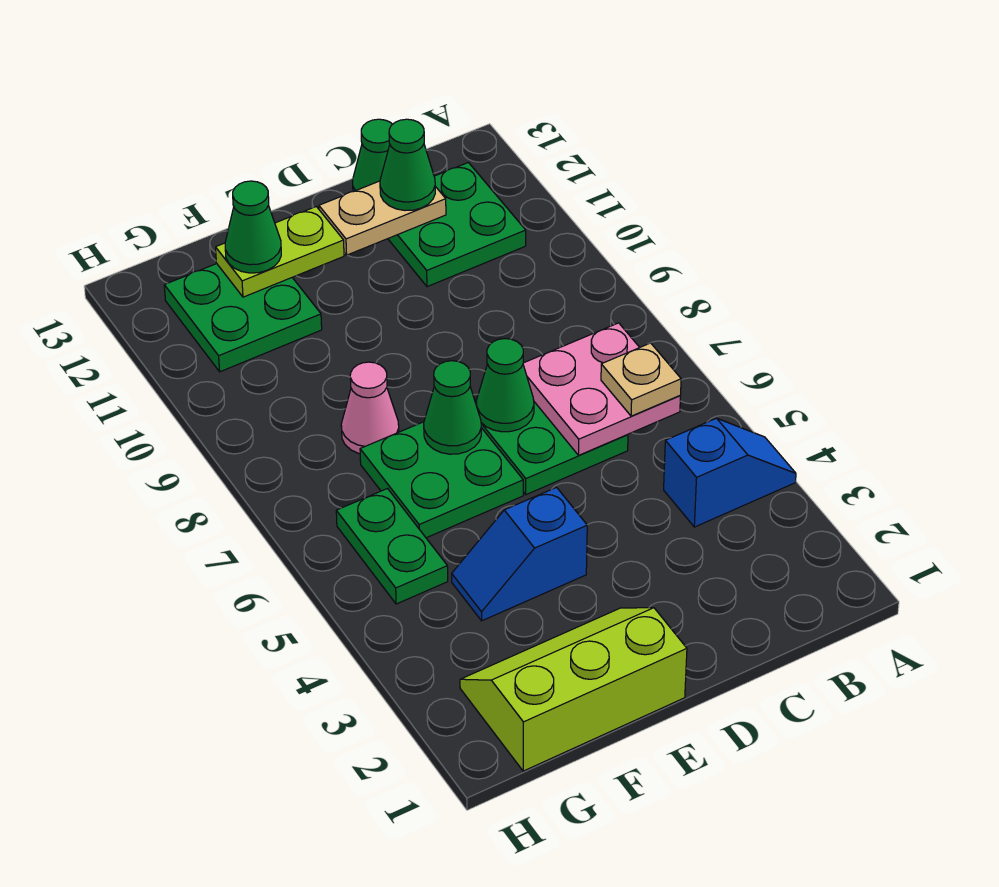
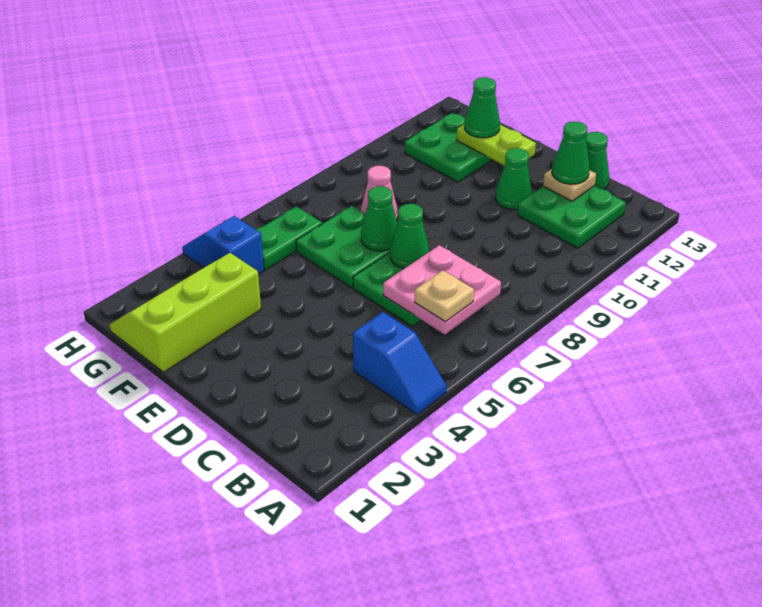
tan plate C12:D12 level 2 -> tan plate C12 level 2
none -> green cone D11 level 1
lime slope E1:G2 level 1 top 1 -> lime slope F1:G3 level 1 top F
blue slope E4:F4 level 1 top E -> blue slope G4:H4 level 1 top G

